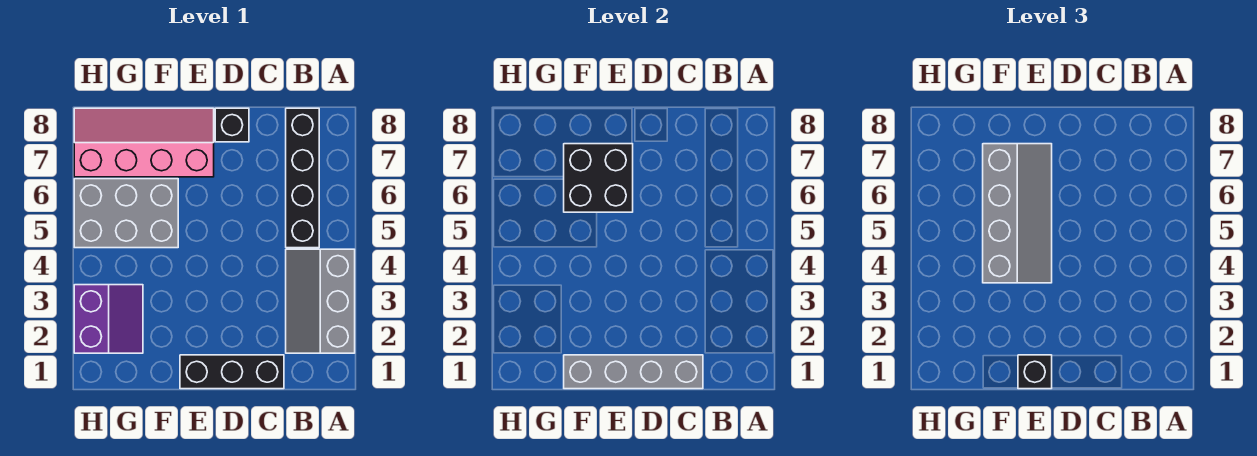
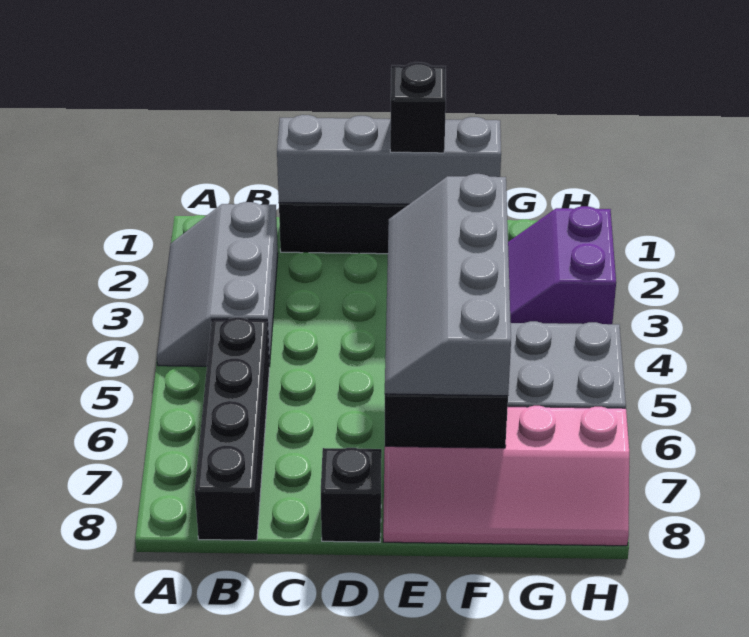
grey slope A2:B4 level 1 top A -> grey slope A2:B4 level 1 top B

